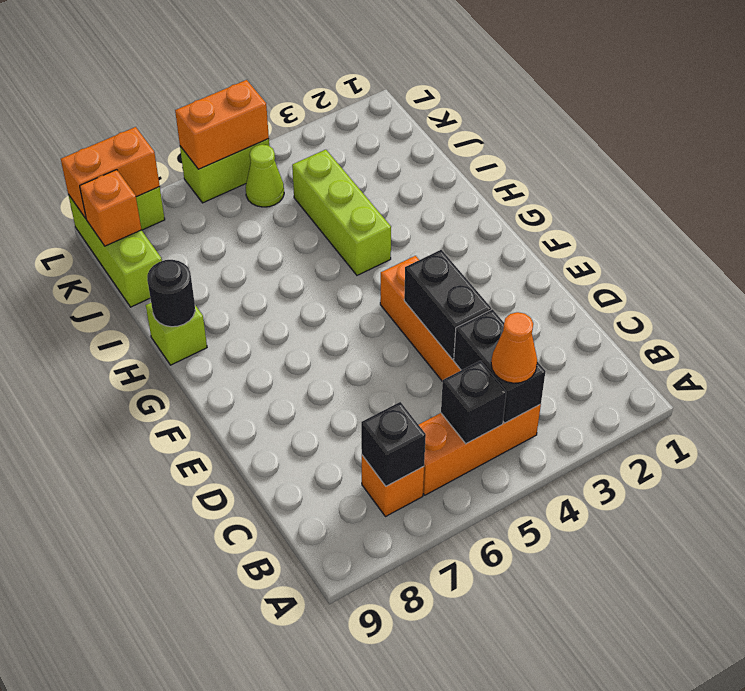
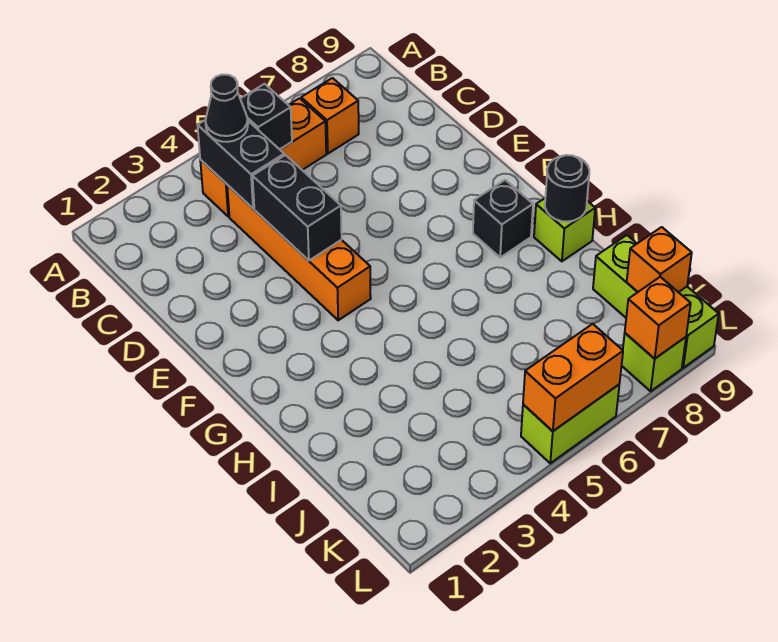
orange cone B4 level 3 -> black cone B4 level 3
black brick B7 level 2 -> black brick G8 level 1
lime brick H4:J4 level 1 -> none
lime cone K5 level 1 -> none
orange brick L8:L9 level 2 -> orange brick L8 level 2

